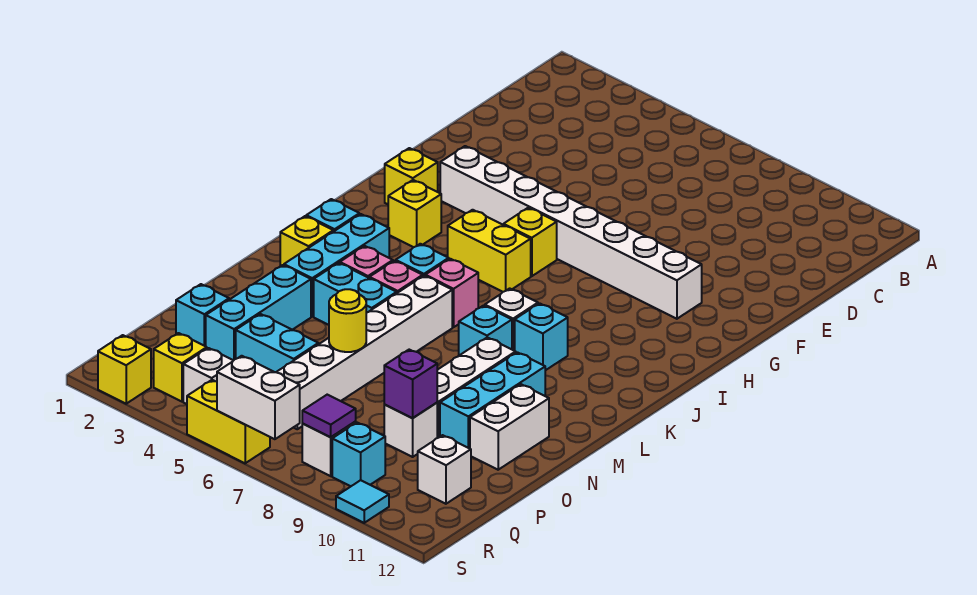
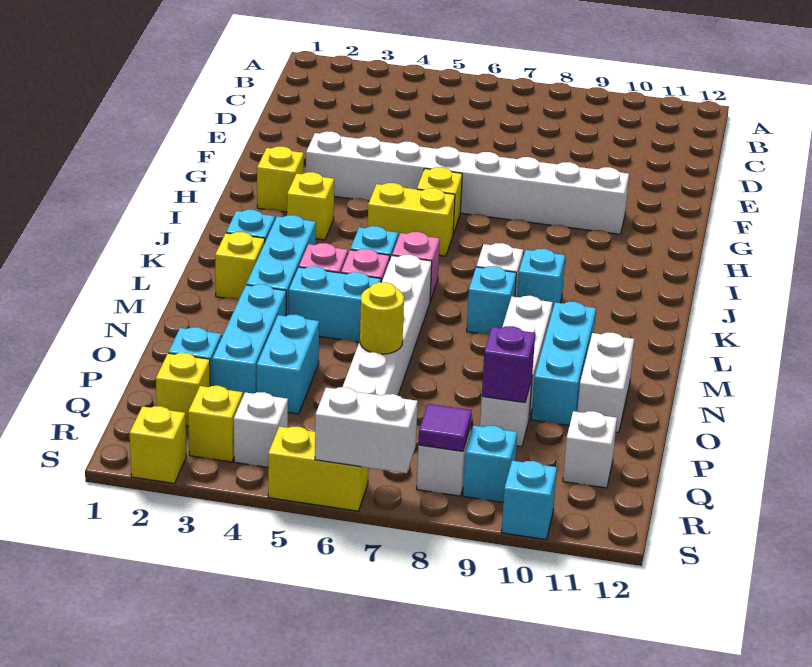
cyan brick P4:P5 level 1 -> cyan brick O4:P4 level 1
none -> yellow brick Q2 level 1
cyan tile S10 level 1 -> cyan brick S10 level 1

